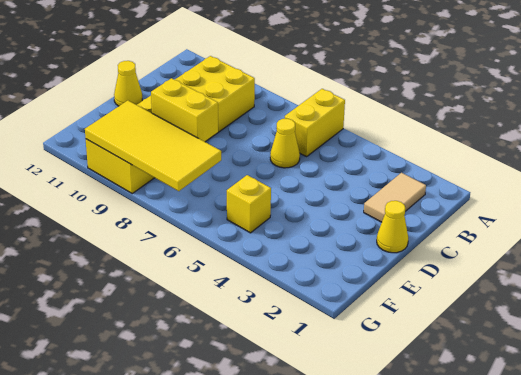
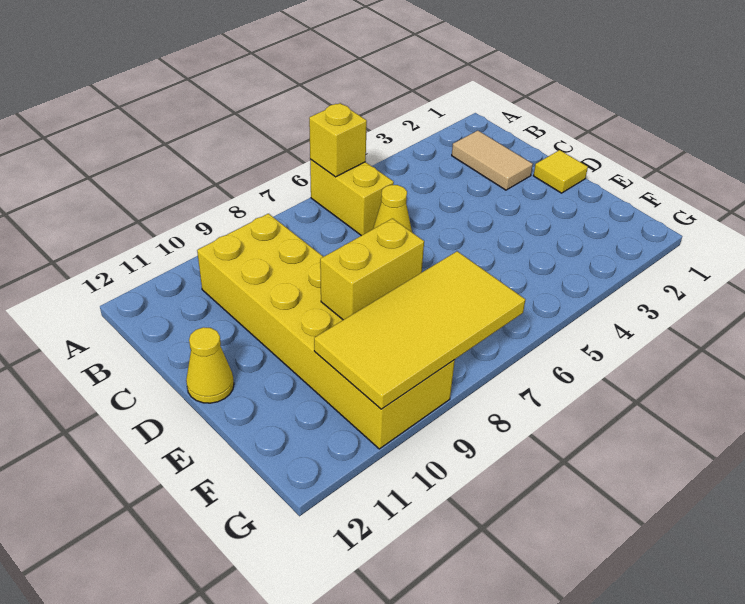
yellow cone D1 level 1 -> yellow tile D1 level 1
yellow brick F5 level 1 -> yellow brick A6 level 2

